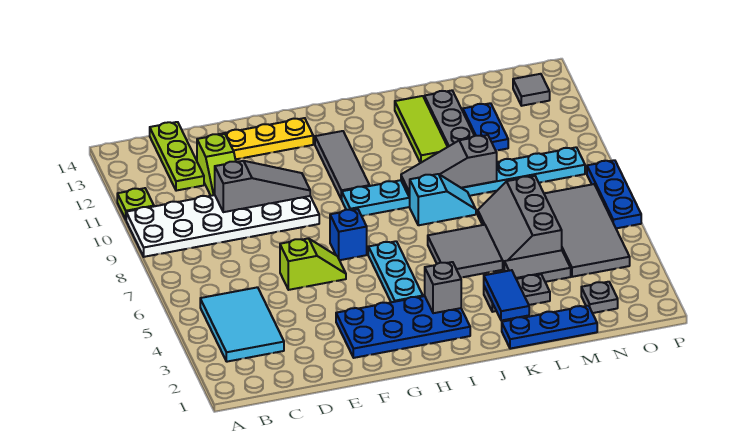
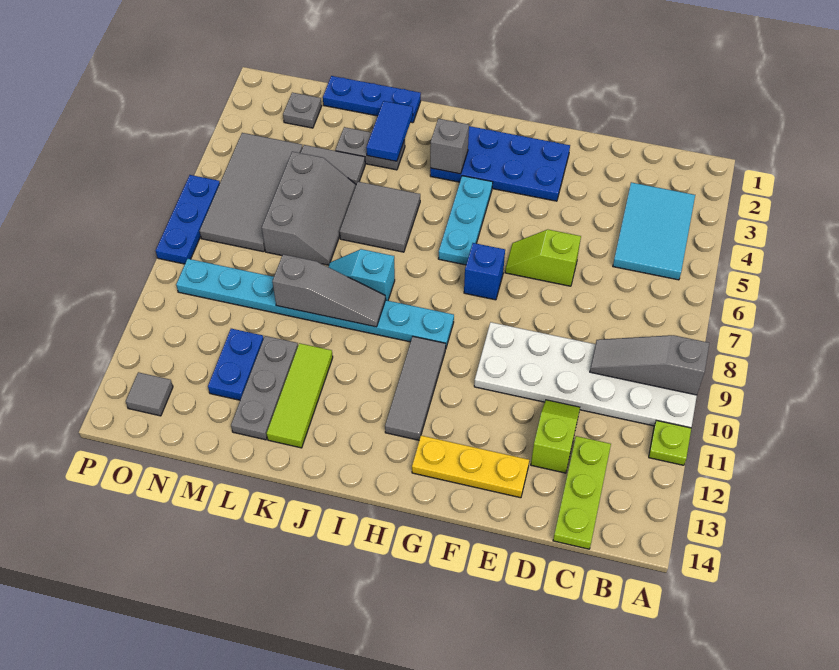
grey slope D10:F10 level 2 top D -> grey slope A9:C9 level 2 top A

